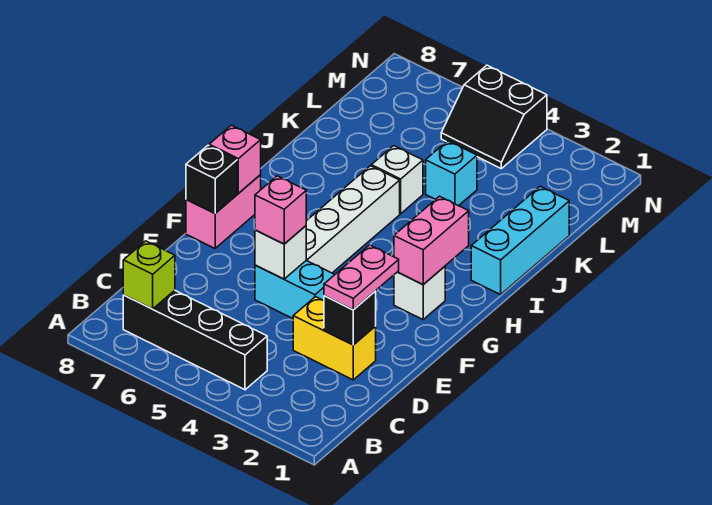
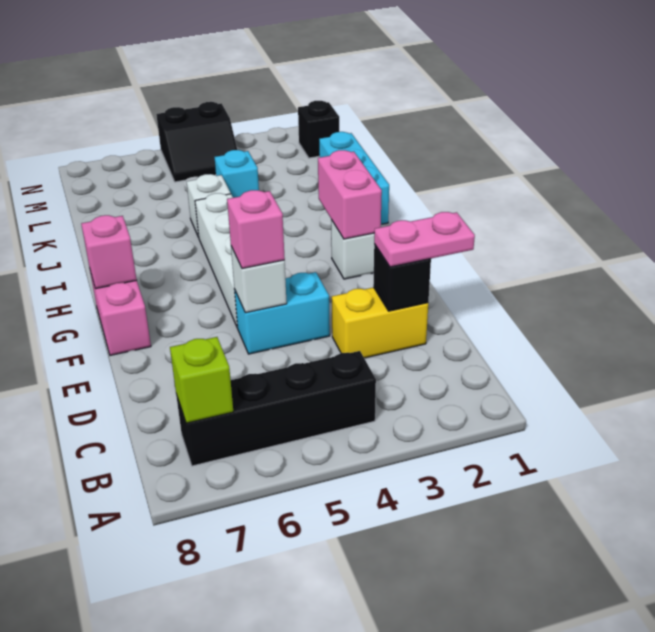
pink plate D2:E2 level 3 -> pink plate D1:D2 level 3
black brick F8 level 2 -> black brick M1 level 1

